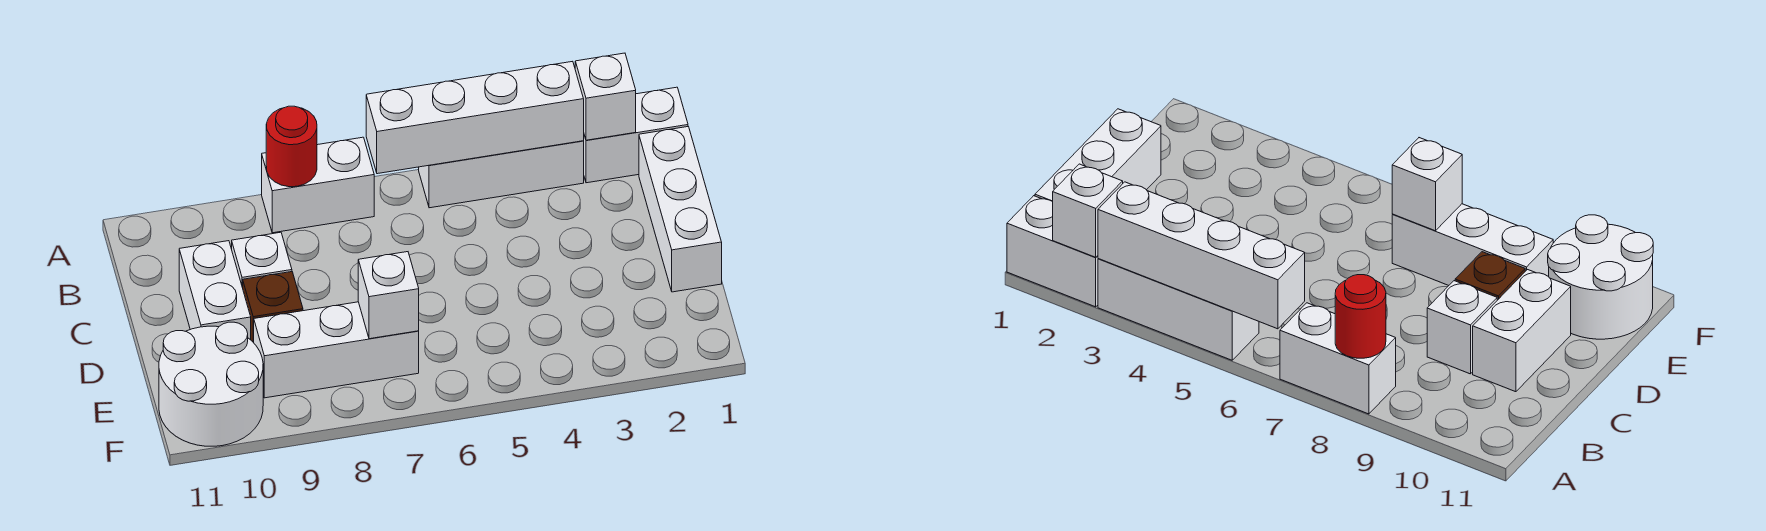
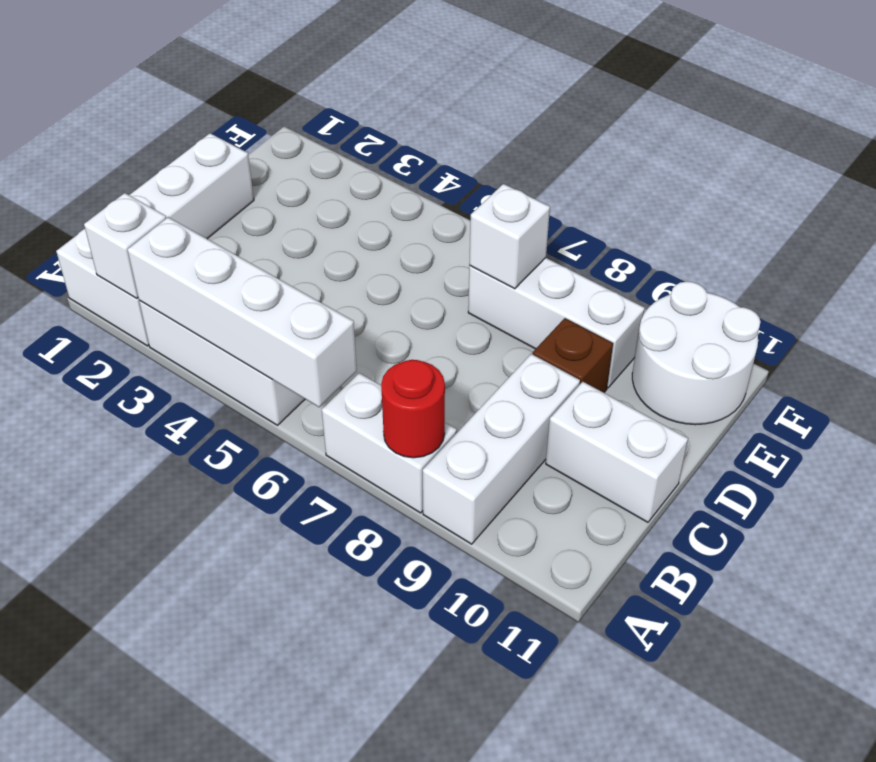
white brick C9 level 1 -> white brick A9:C9 level 1
white brick C10:D10 level 1 -> white brick C10:C11 level 1

